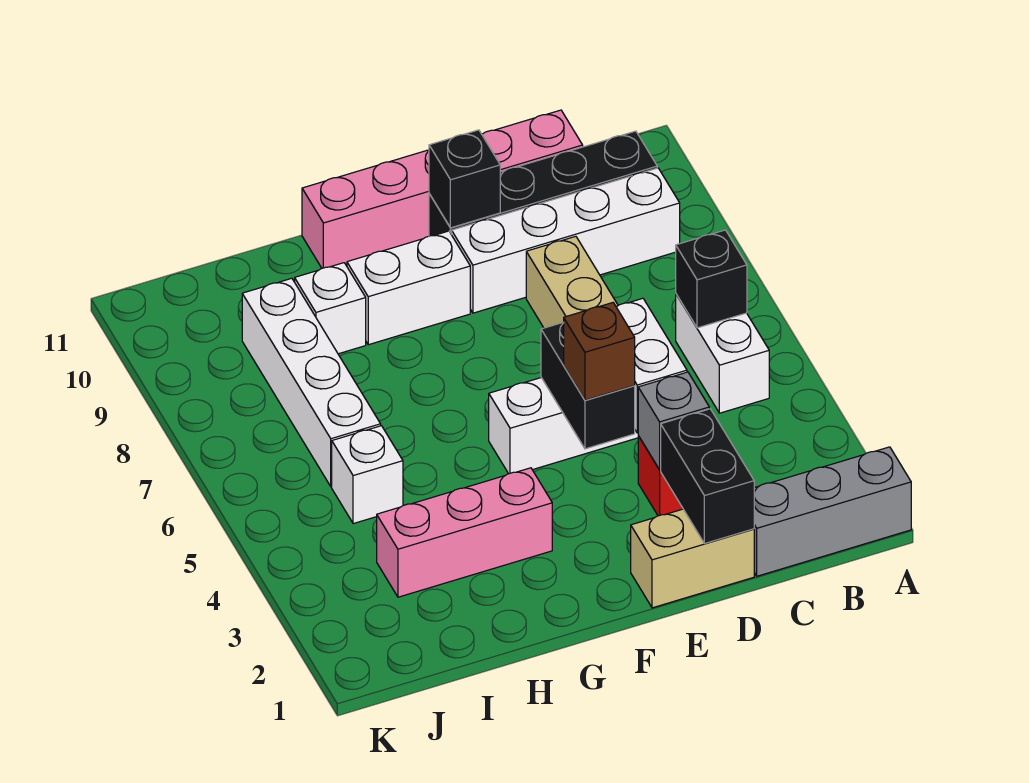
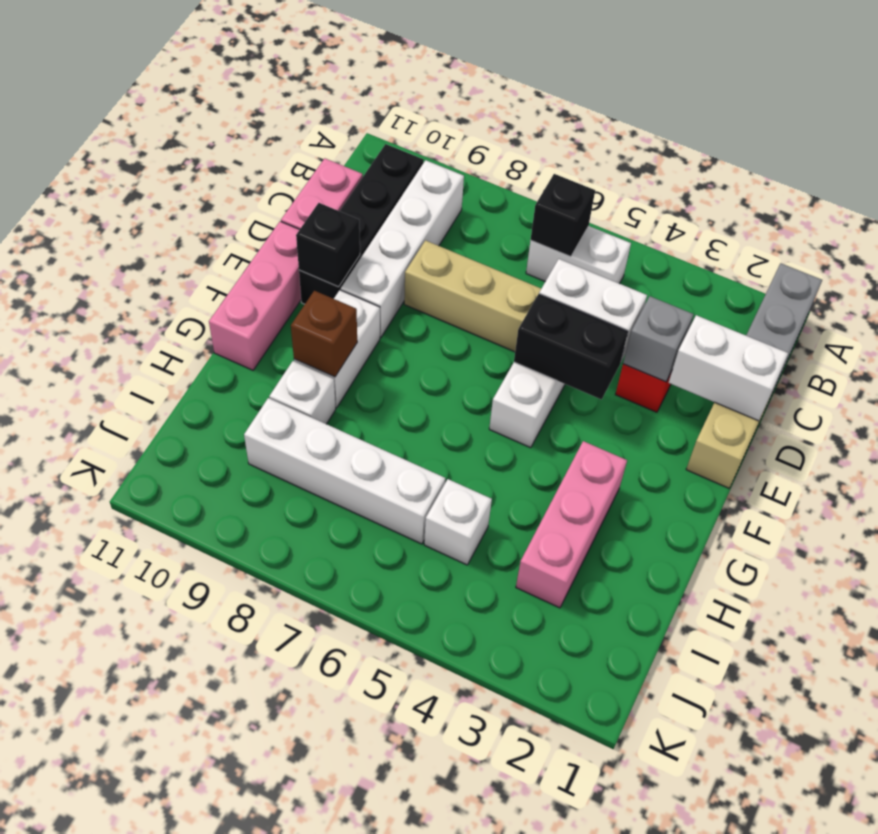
black brick D1:D2 level 2 -> white brick D1:D2 level 2
brown brick E4 level 3 -> brown brick G9 level 2

